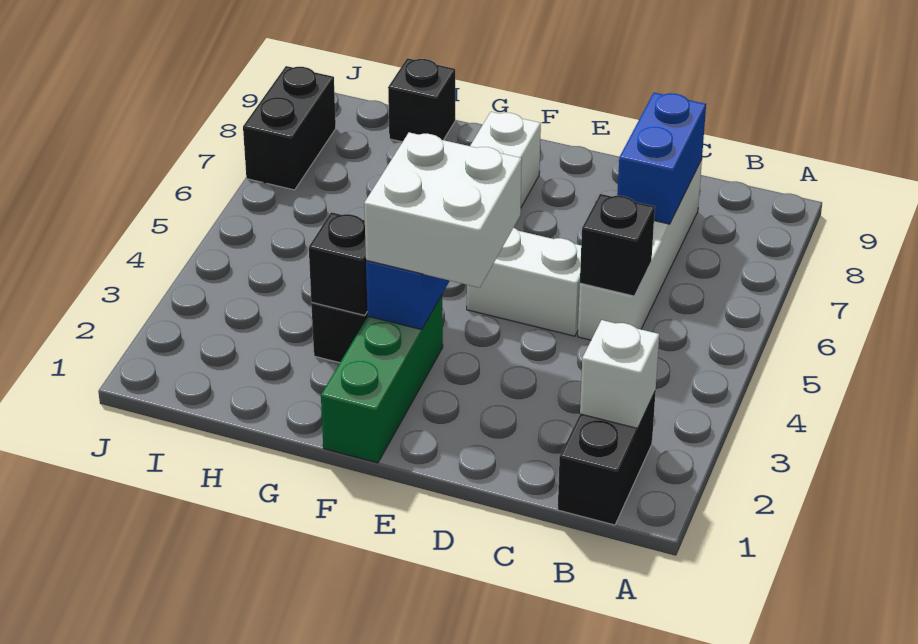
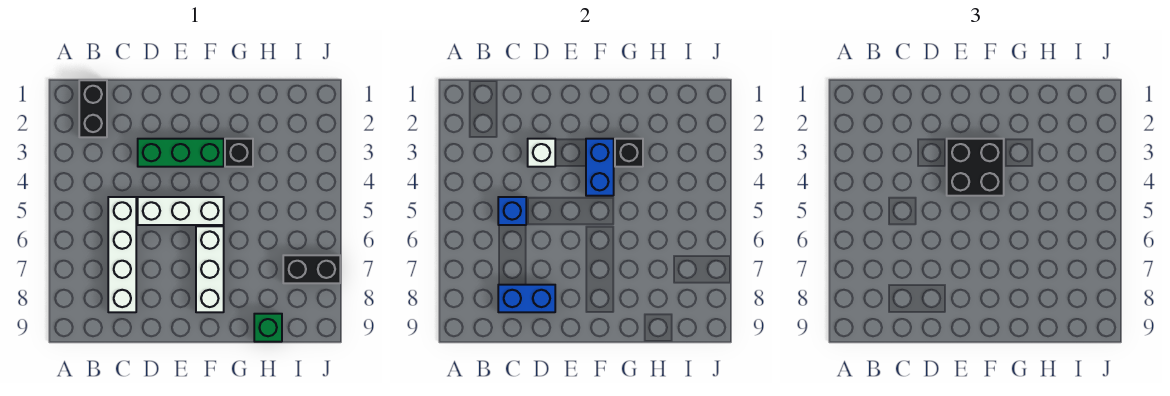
white brick B2 level 2 -> white brick D3 level 2
black brick C5 level 2 -> blue brick C5 level 2
blue brick C7:C8 level 2 -> blue brick C8:D8 level 2
white brick D5:E5 level 1 -> white brick D5:F5 level 1
white brick E3:F4 level 3 -> black brick E3:F4 level 3
green brick F1:F3 level 1 -> green brick D3:F3 level 1
black brick H9 level 1 -> green brick H9 level 1
black brick J7:J8 level 1 -> black brick I7:J7 level 1

